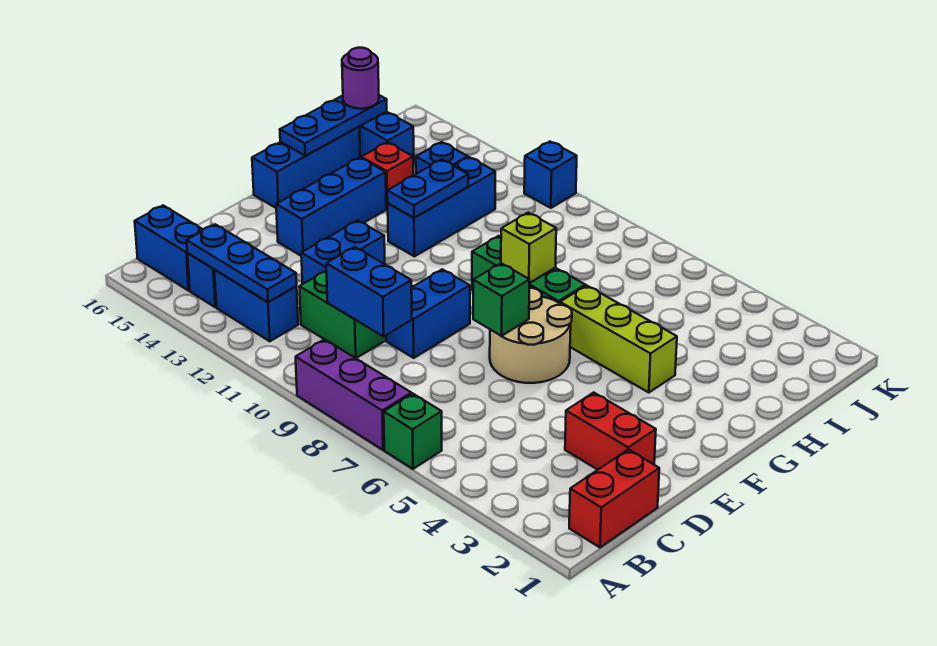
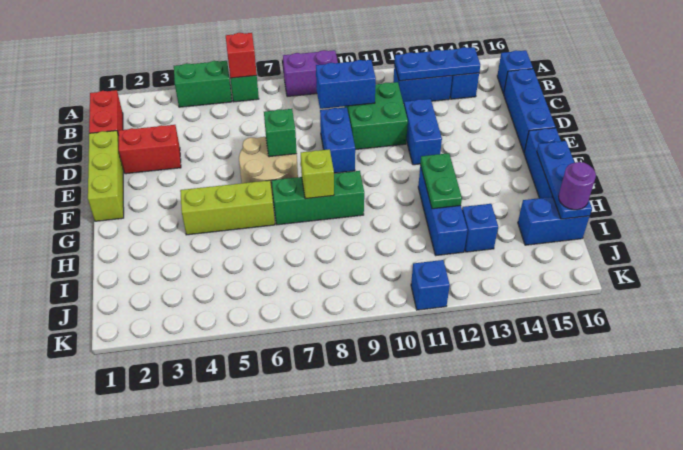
none -> green brick A4:A5 level 1
purple brick A7:A9 level 1 -> purple brick A8:A9 level 1
blue brick B15:B16 level 1 -> blue brick B16 level 1
none -> lime brick D1:F1 level 1
blue brick E14:G14 level 1 -> blue brick C16:E16 level 1
blue plate G12:H12 level 2 -> green plate G12:H12 level 2
red brick H14 level 1 -> red brick A6 level 2

